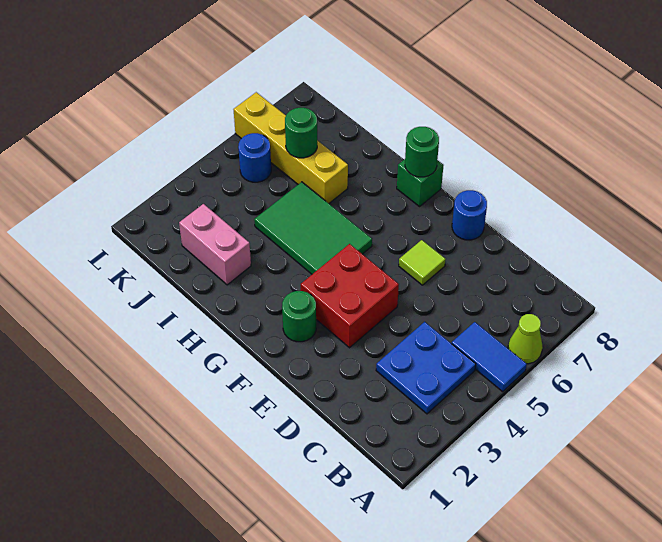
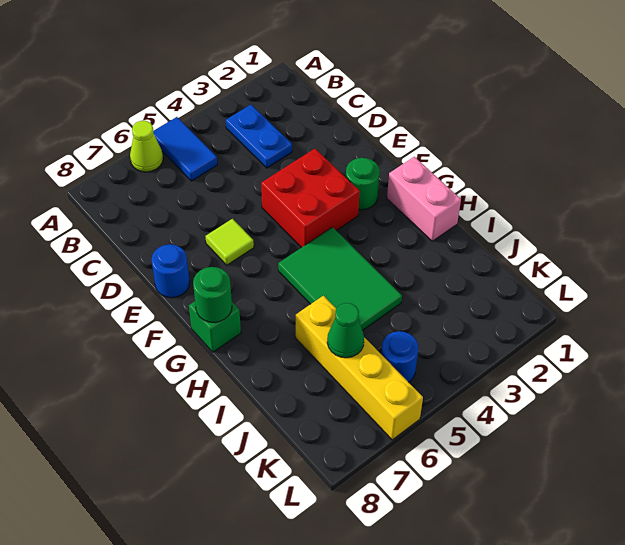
blue plate B3:C4 level 1 -> blue plate B3:C3 level 1
pink brick I2:J2 level 1 -> pink brick G1:H1 level 1
green round brick J6 level 2 -> green cone J6 level 2

